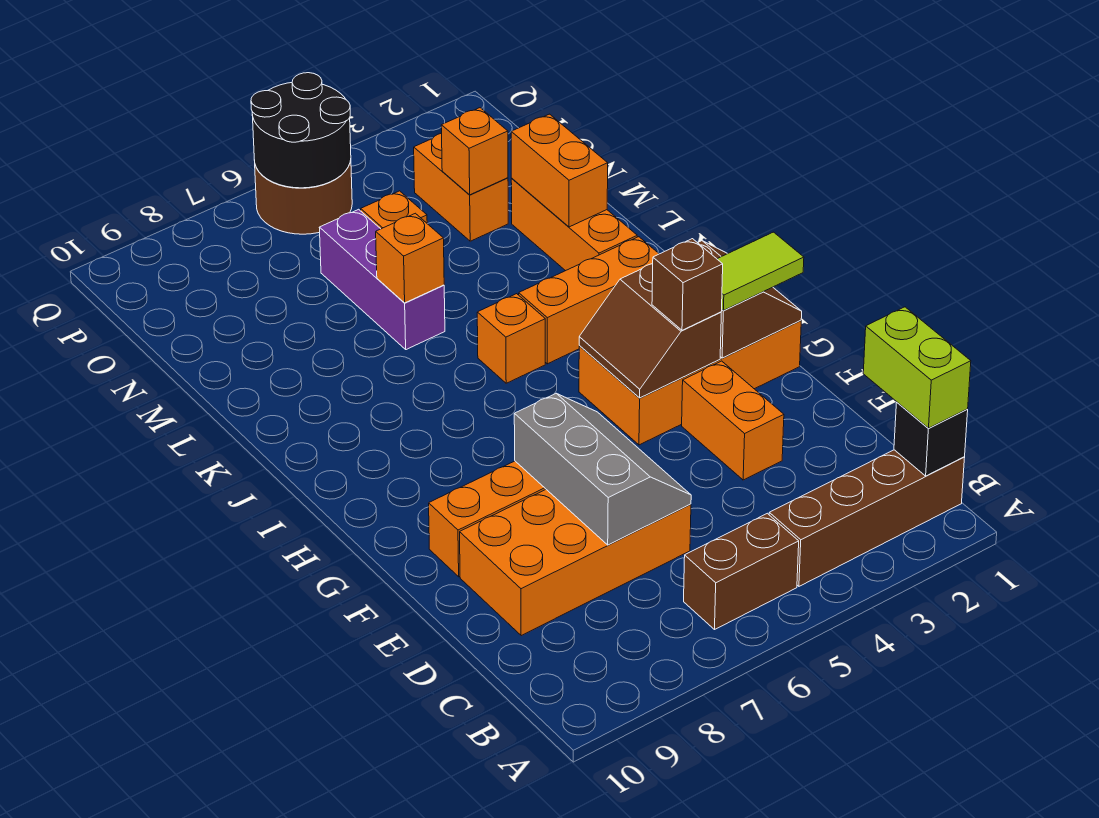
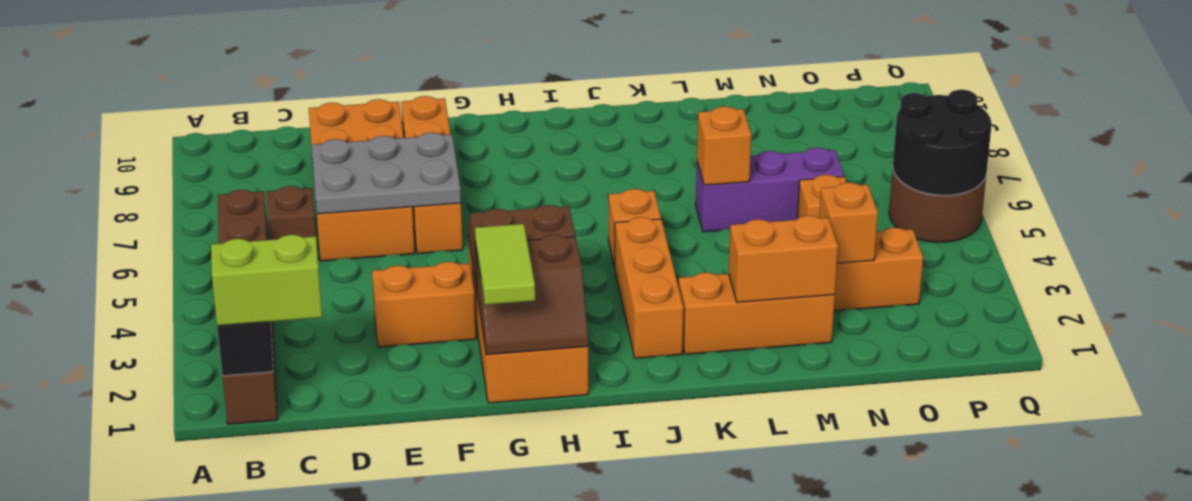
grey slope D6:F7 level 2 top 7 -> grey plate D6:F7 level 2
brown brick G3 level 3 -> brown brick C6 level 1

